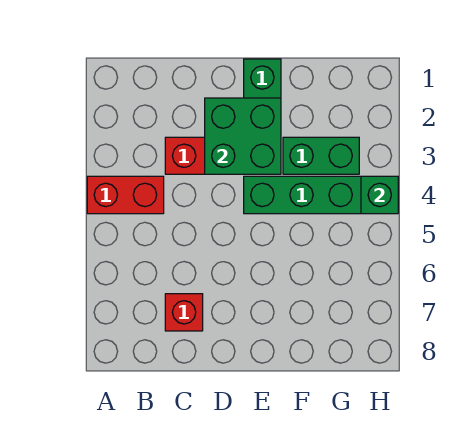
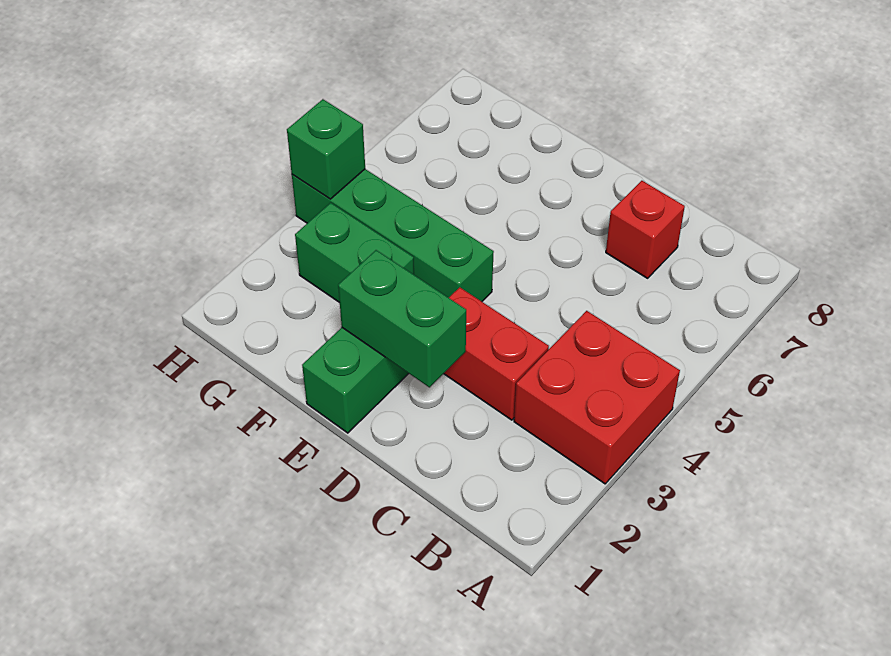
red brick A4:B4 level 1 -> red brick A3:B4 level 1
green brick D2:E3 level 2 -> green brick D2:E2 level 2

